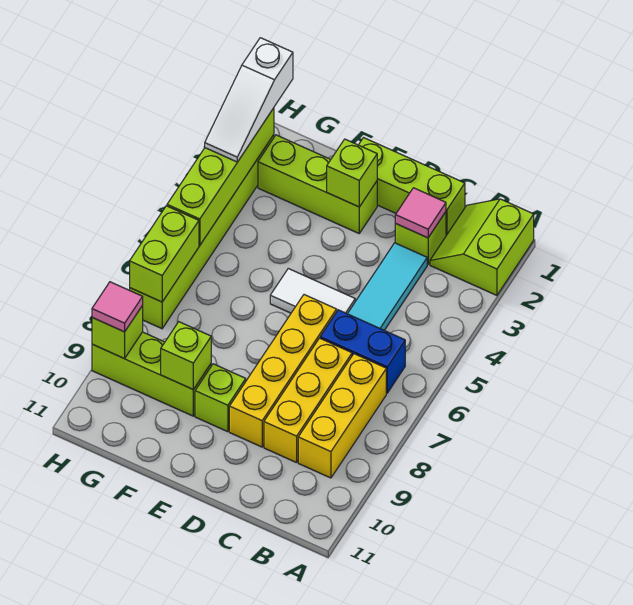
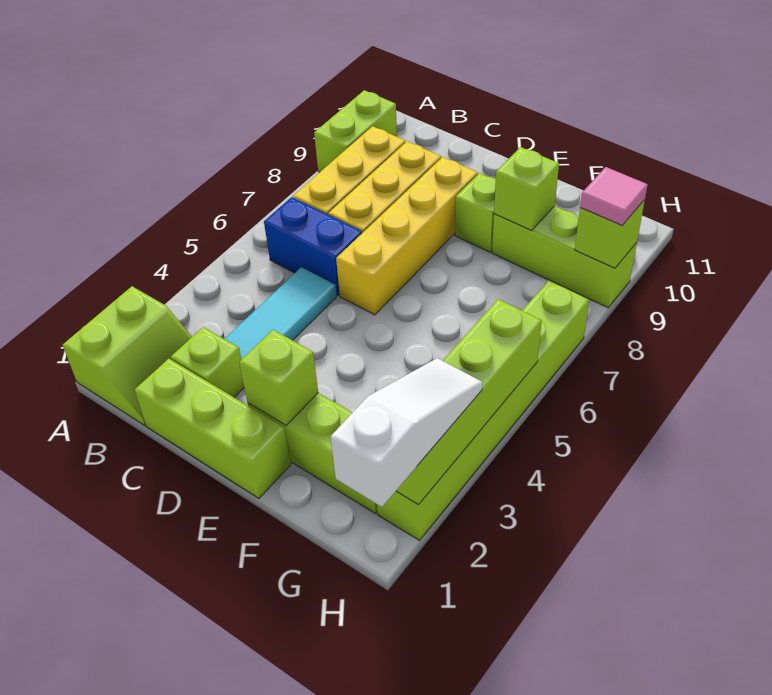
pink tile C2 level 2 -> none
white tile D5:E5 level 1 -> none
lime brick H6:H7 level 2 -> lime brick A9:A10 level 1

